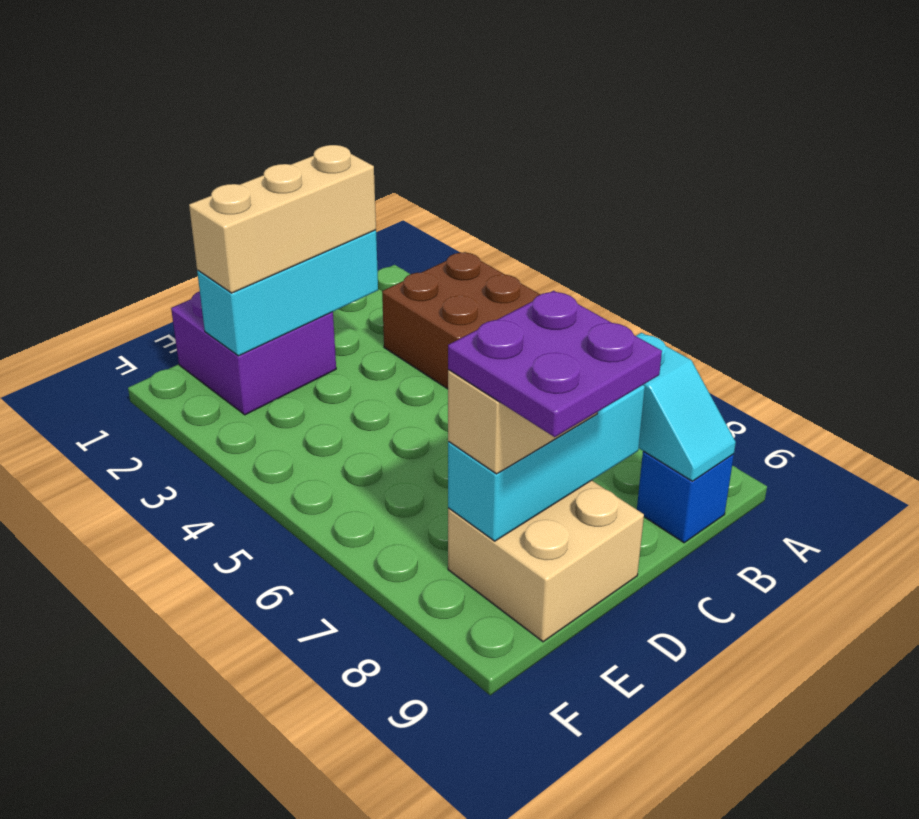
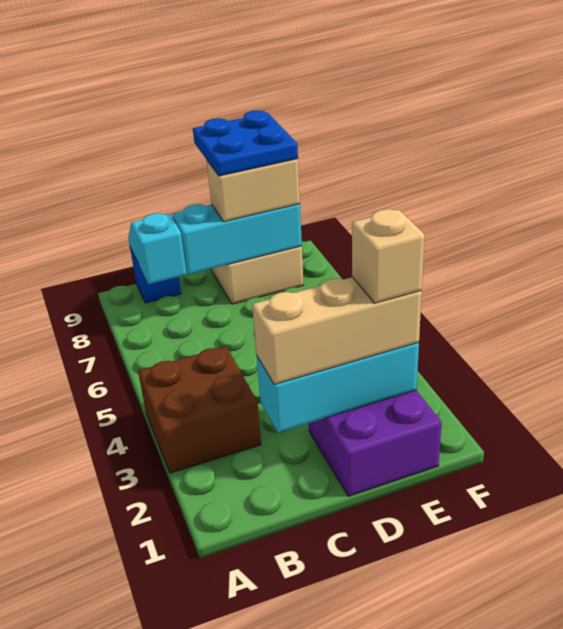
purple plate D8:E9 level 4 -> blue plate D8:E9 level 4
none -> tan brick E2 level 4

